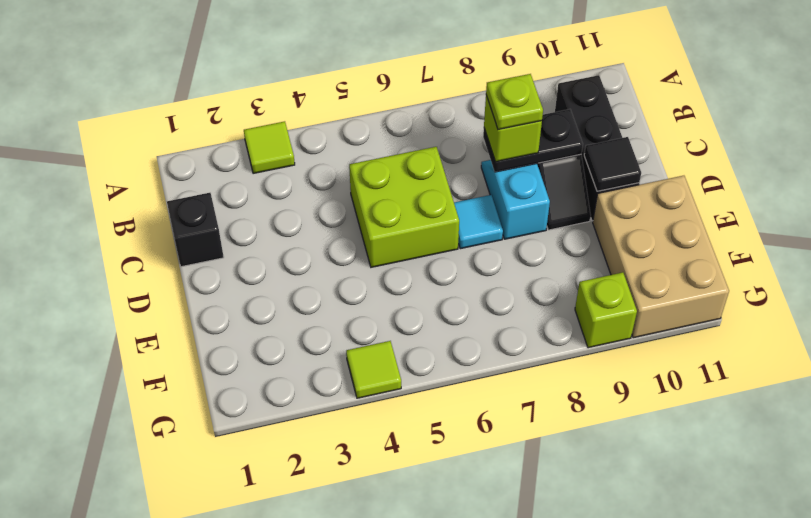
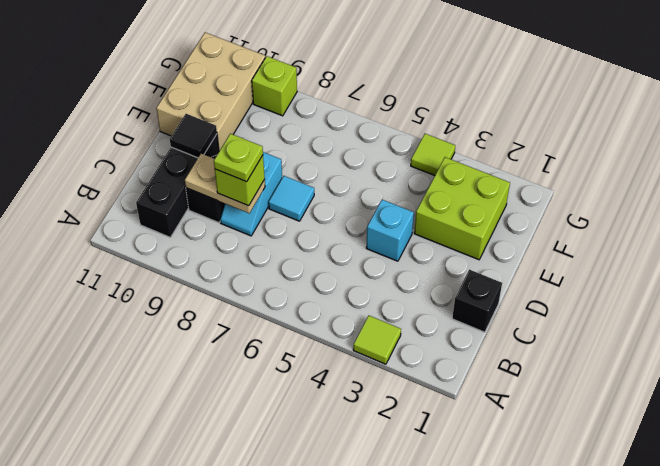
lime brick C5:D6 level 1 -> lime brick E2:F3 level 1
black plate C8:C9 level 2 -> tan plate C8:C9 level 2
none -> cyan brick D4 level 1

